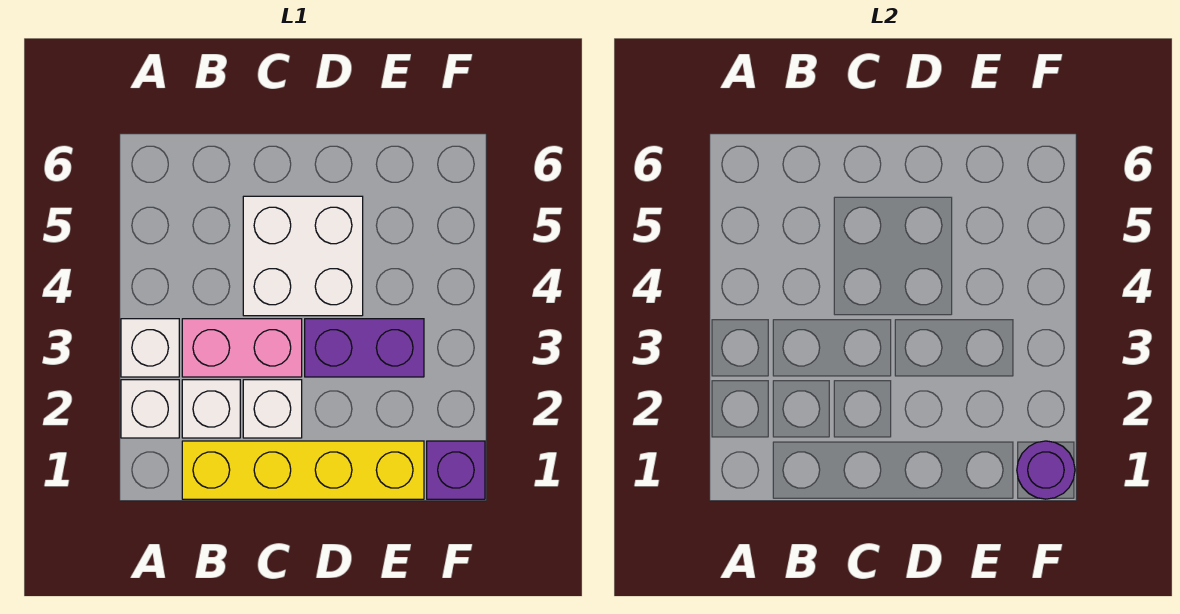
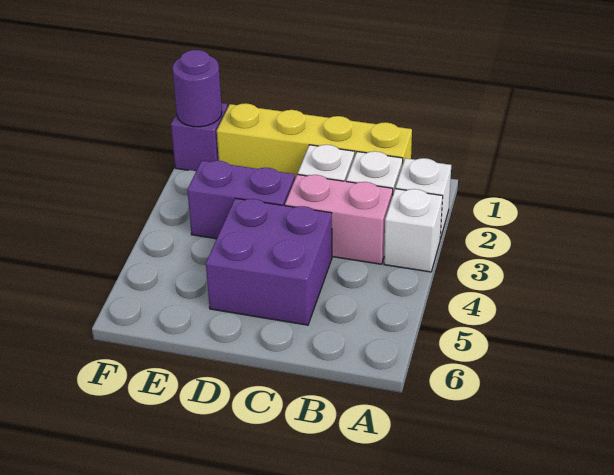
white brick C4:D5 level 1 -> purple brick C4:D5 level 1

